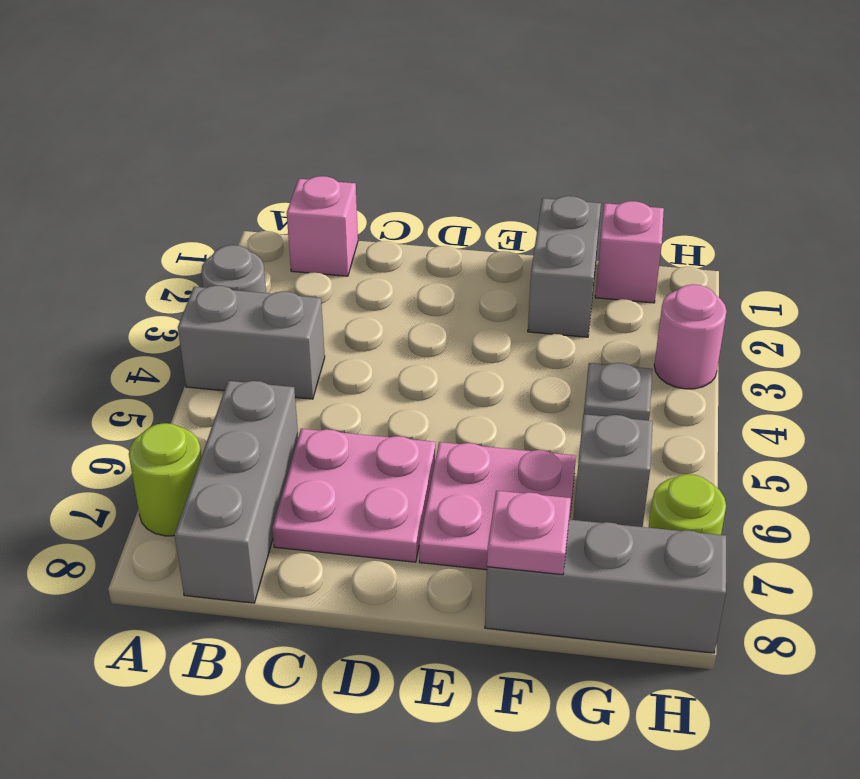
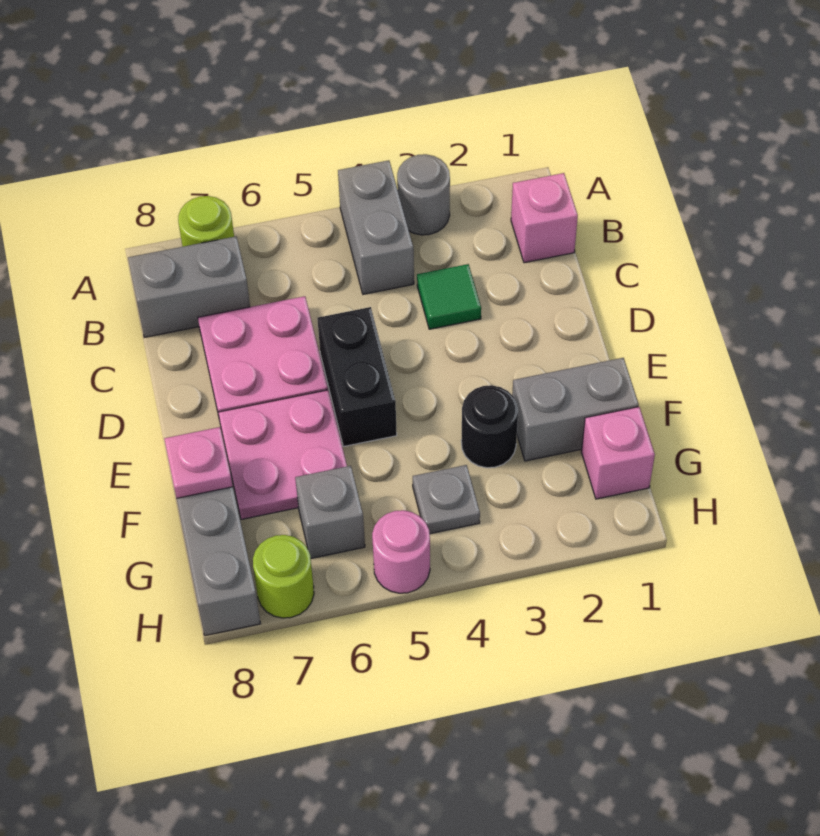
grey brick B6:B8 level 1 -> grey brick B7:B8 level 1
none -> green tile C3 level 1
none -> black brick D5:E5 level 1
none -> black round brick F3 level 1
pink round brick H3 level 1 -> pink round brick H5 level 1

